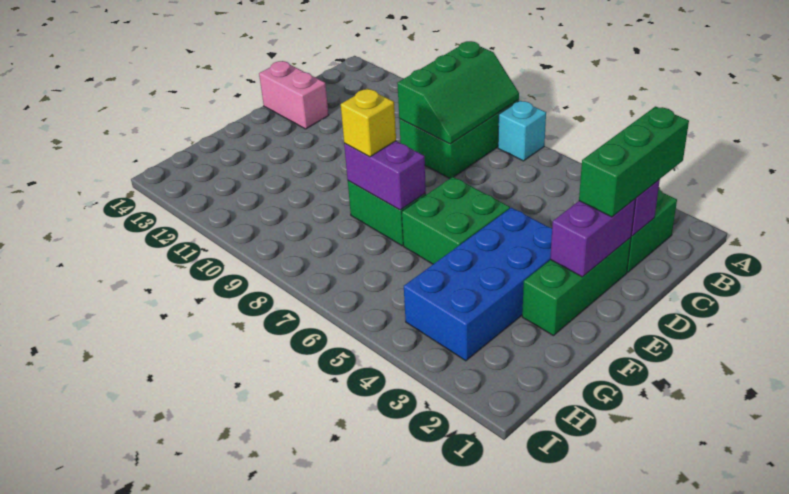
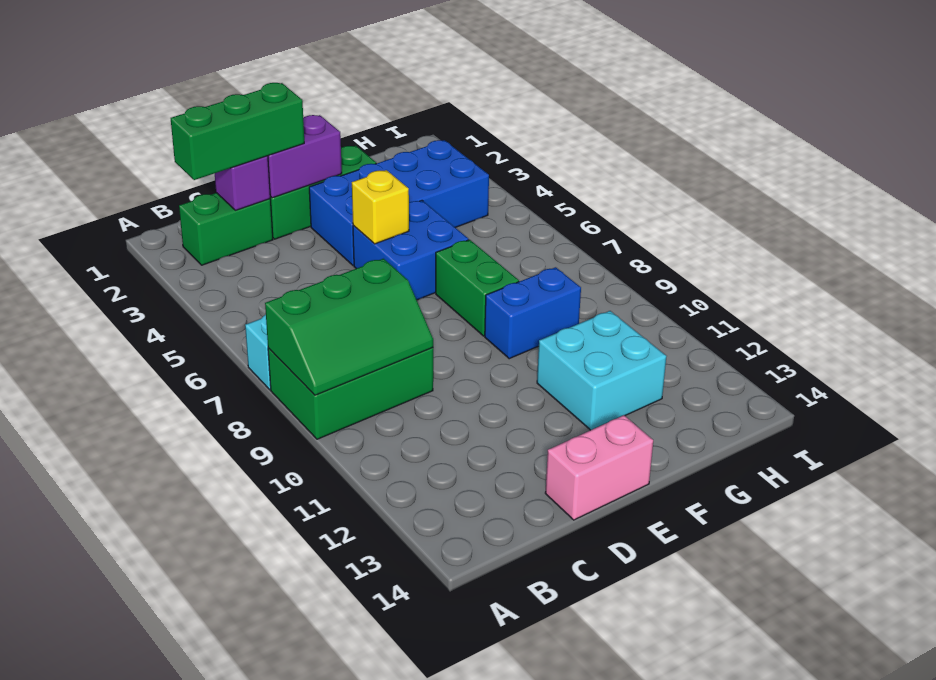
green slope A8:C9 level 2 top 9 -> green slope A8:C9 level 2 top 8
pink brick D13:D14 level 1 -> pink brick D14:E14 level 1
green brick E5:F6 level 1 -> blue brick E5:F6 level 1
purple brick F7:F8 level 2 -> none
yellow brick F8 level 3 -> yellow brick E5 level 2
none -> blue brick F9:G9 level 1
none -> cyan brick F11:G12 level 1

